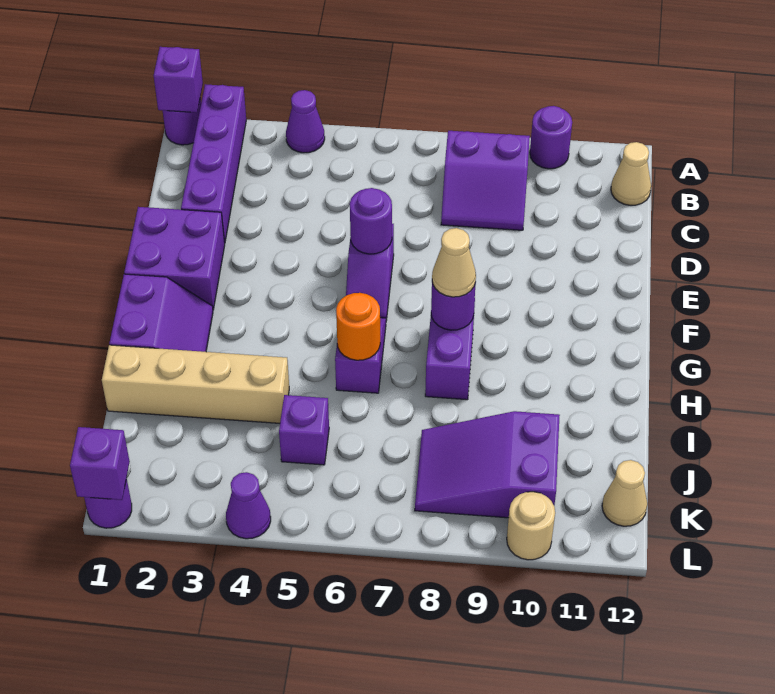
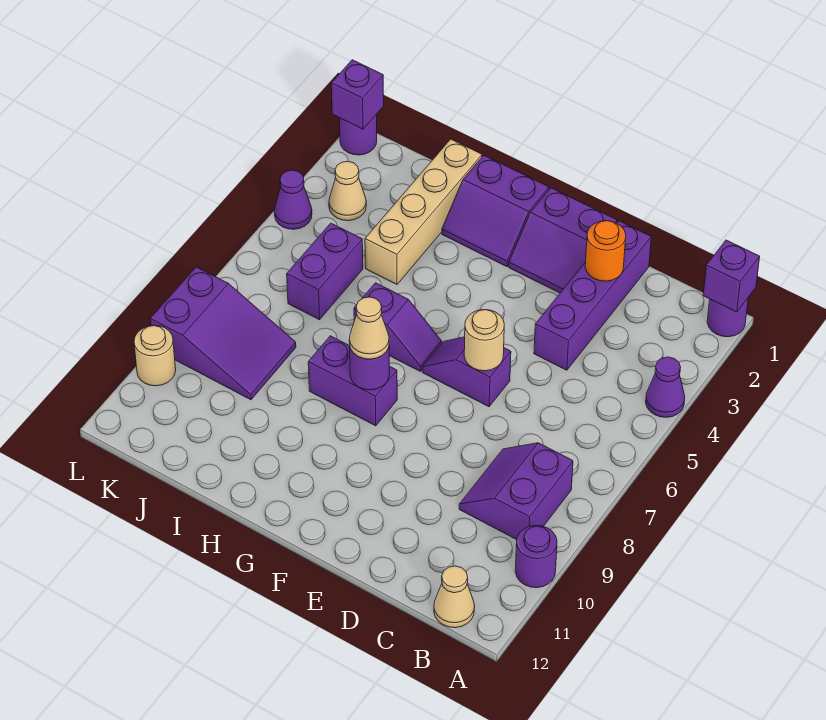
purple brick A2:D2 level 1 -> purple brick D1:D4 level 1
purple brick E1:F2 level 1 -> purple slope E1:F2 level 1 top 1
purple round brick E6 level 2 -> tan round brick E6 level 2
orange round brick H6 level 2 -> orange round brick D2 level 2
purple brick J5 level 1 -> purple brick J5:J6 level 1
purple slope J8:K10 level 1 top 10 -> purple slope J8:L9 level 1 top L
tan cone K12 level 1 -> tan cone K3 level 1

